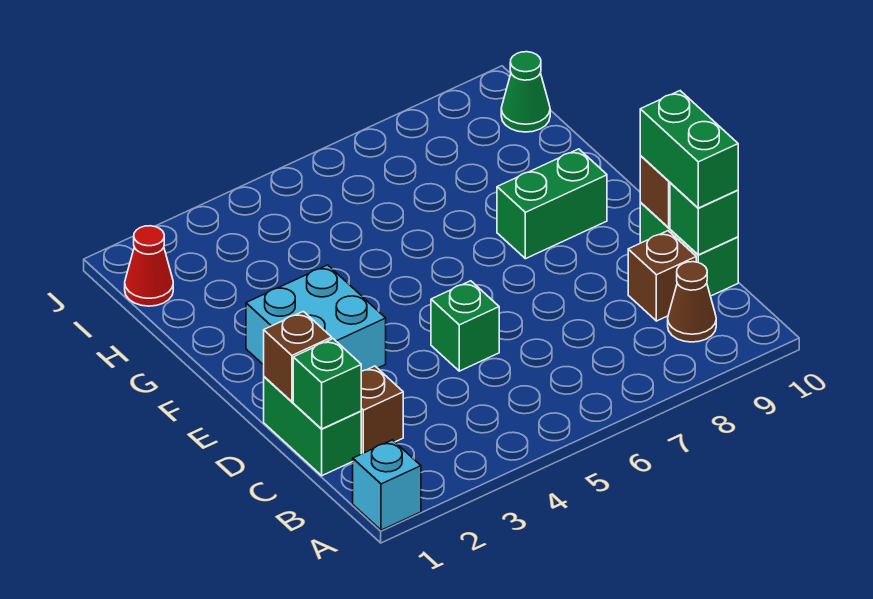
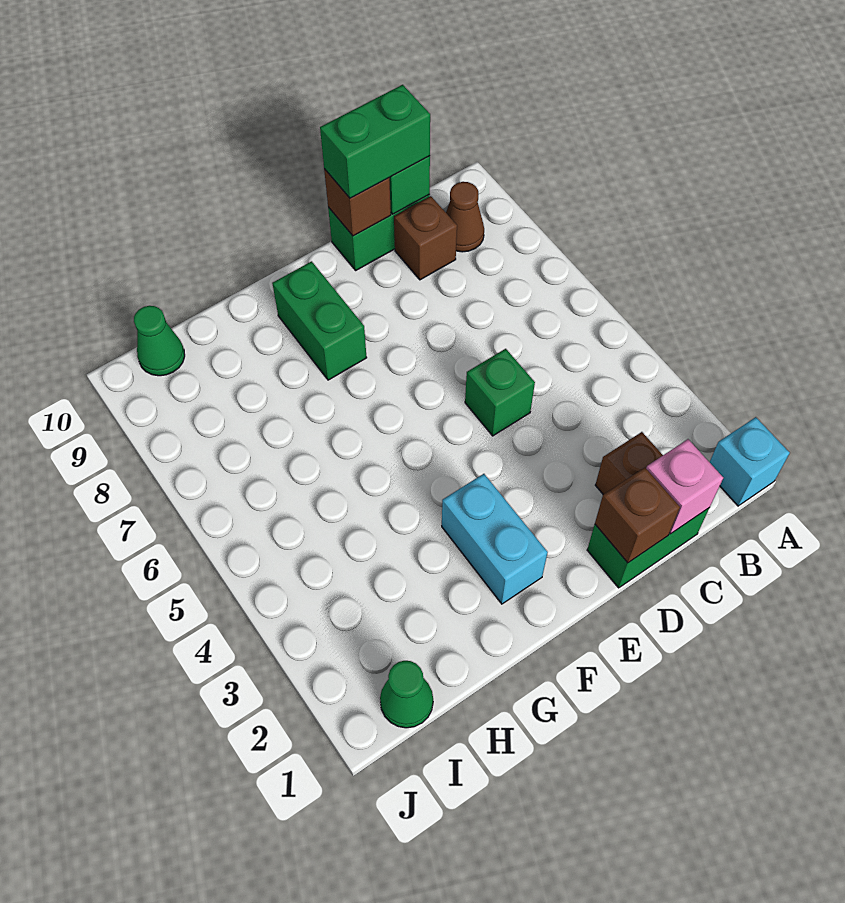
green brick C1 level 2 -> pink brick C1 level 2
cyan brick E2:F3 level 1 -> cyan brick F2:F3 level 1
red cone I1 level 1 -> green cone I1 level 1

